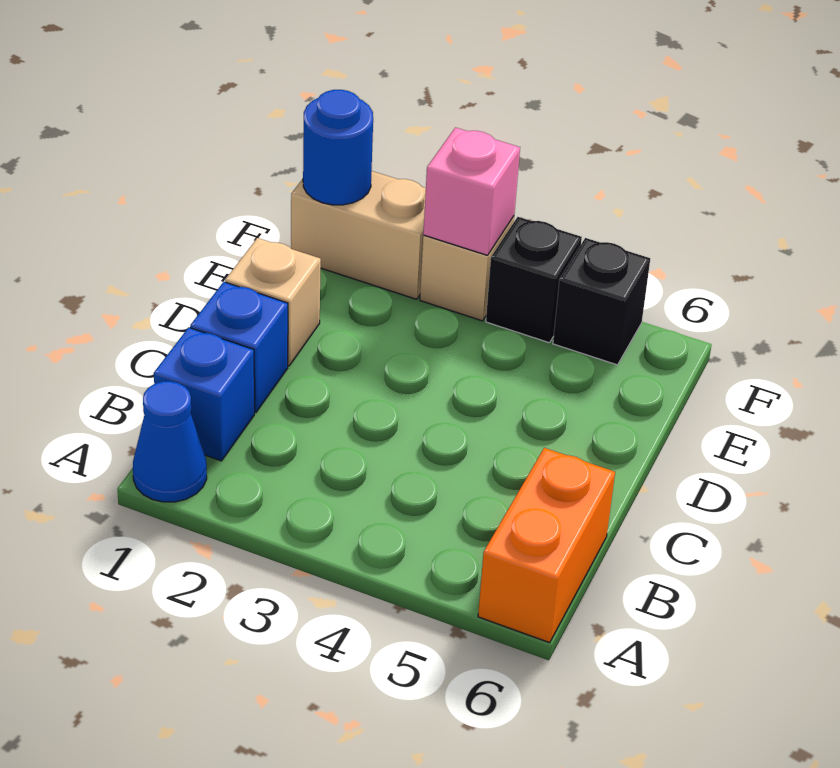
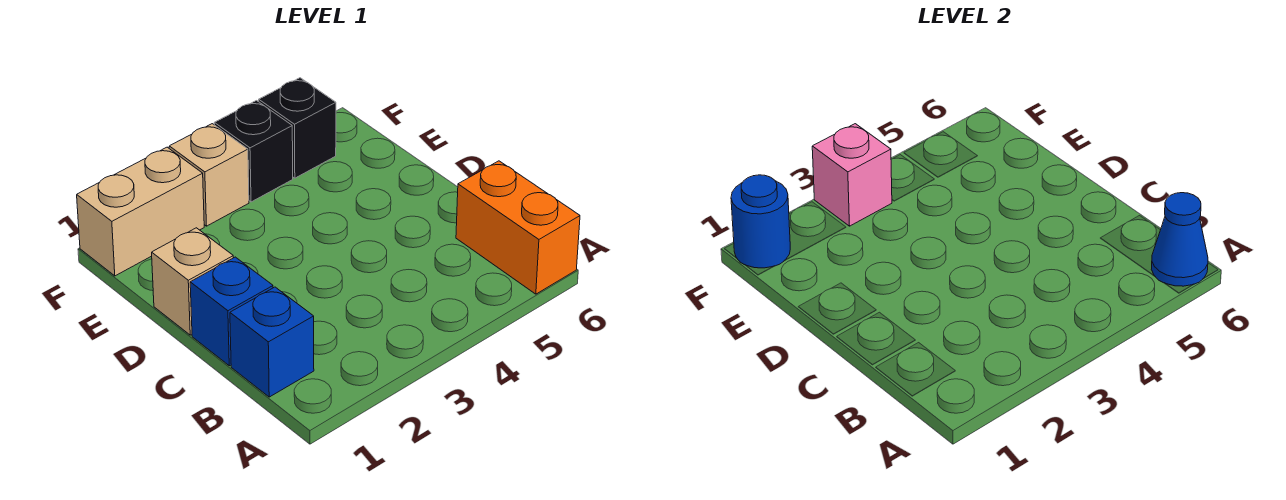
blue cone A1 level 1 -> blue cone A6 level 2

